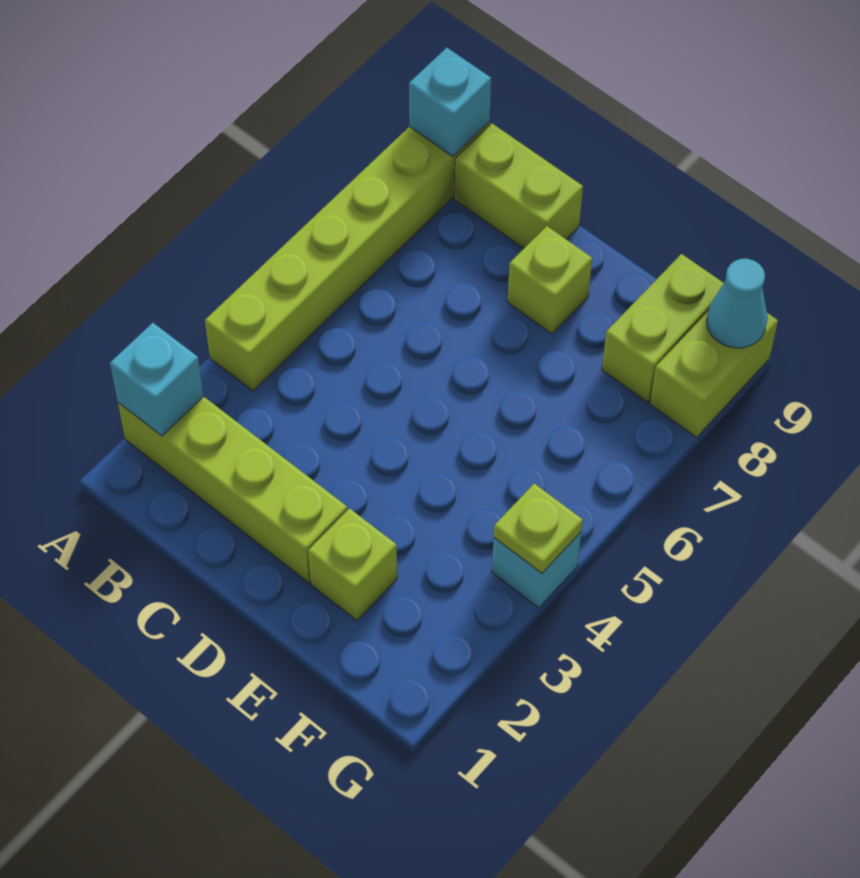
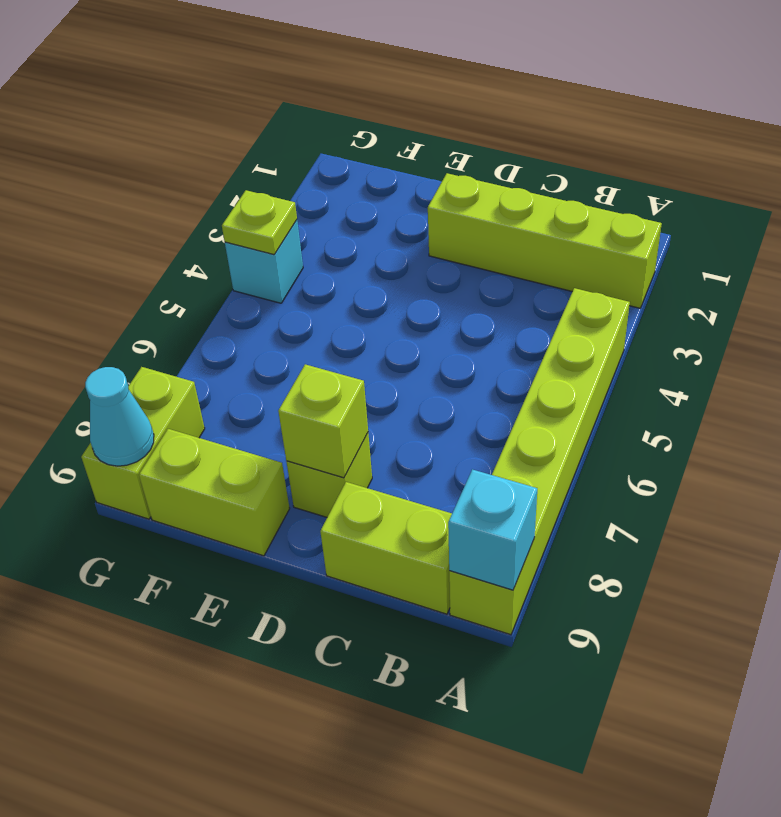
cyan brick A2 level 2 -> none
lime brick E2 level 1 -> lime brick D8 level 2
lime brick F8:F9 level 1 -> lime brick E9:F9 level 1

